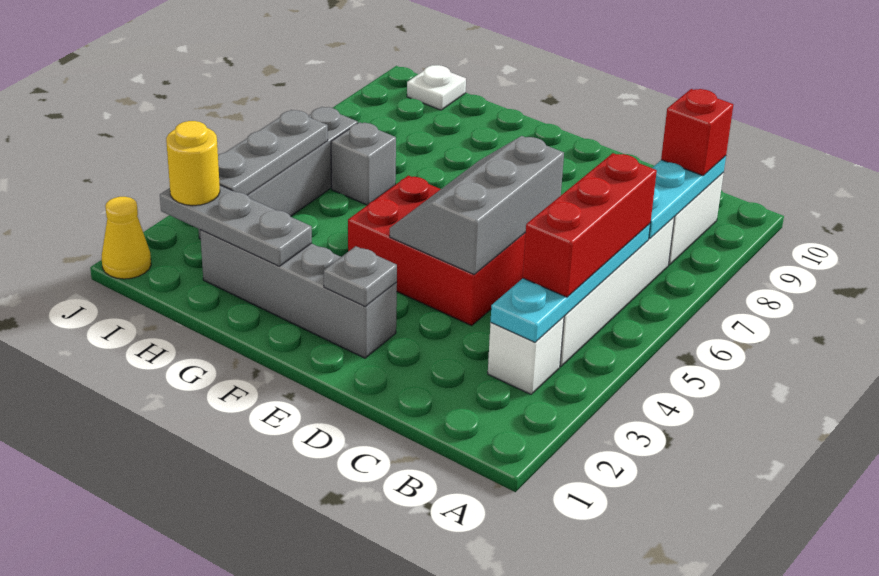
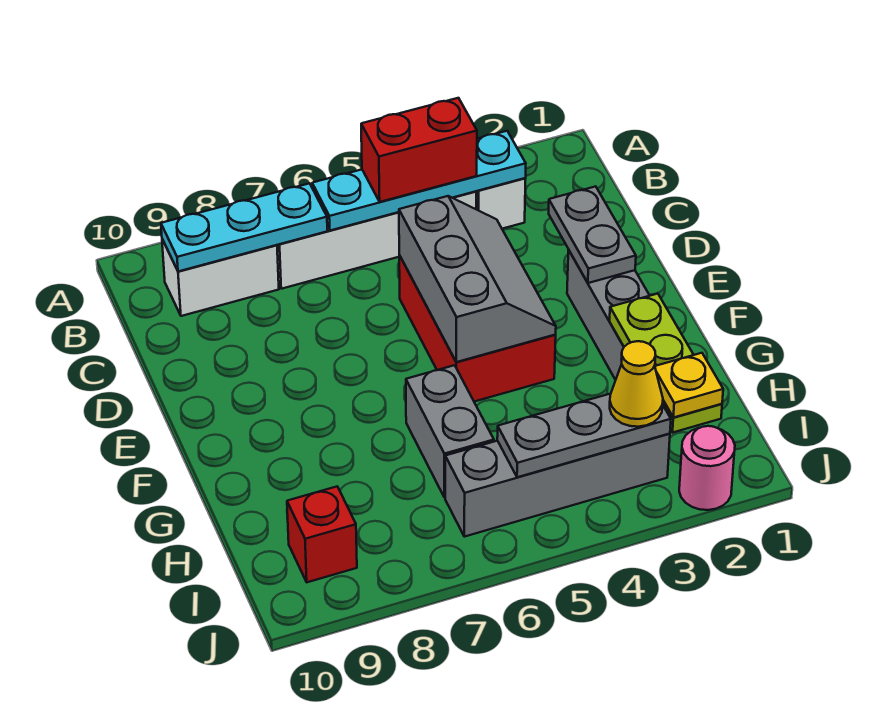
red brick B4:B6 level 3 -> red brick B4:B5 level 3
red brick B9 level 3 -> red brick I9 level 1
grey slope D4:E6 level 2 top D -> grey slope D4:F5 level 2 top 5
grey plate E2 level 2 -> grey plate D2:E2 level 2
grey plate G2:I2 level 2 -> lime plate G2:I2 level 2
grey brick H6 level 1 -> grey brick G6:H6 level 1
yellow round brick I2 level 3 -> yellow plate I2 level 3
white plate I10 level 1 -> none
yellow cone J1 level 1 -> yellow cone I3 level 3
none -> pink round brick J2 level 1

